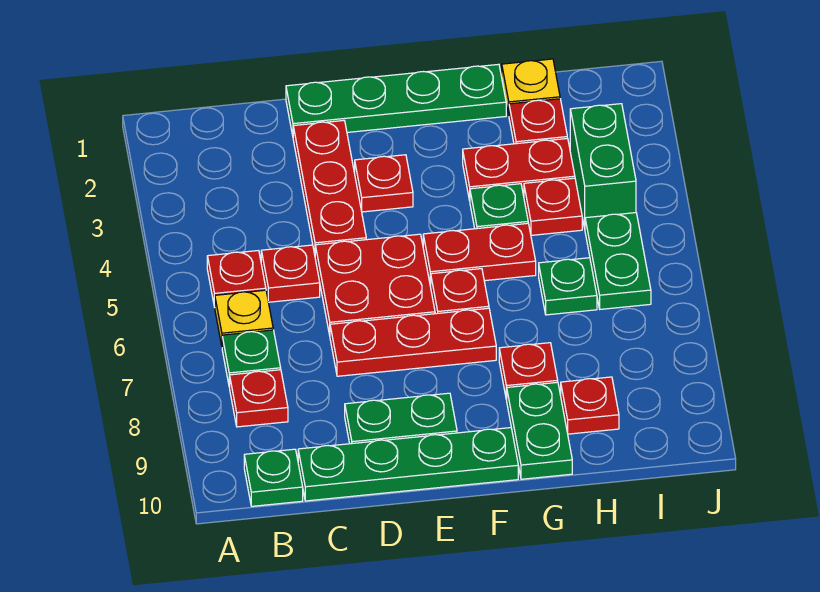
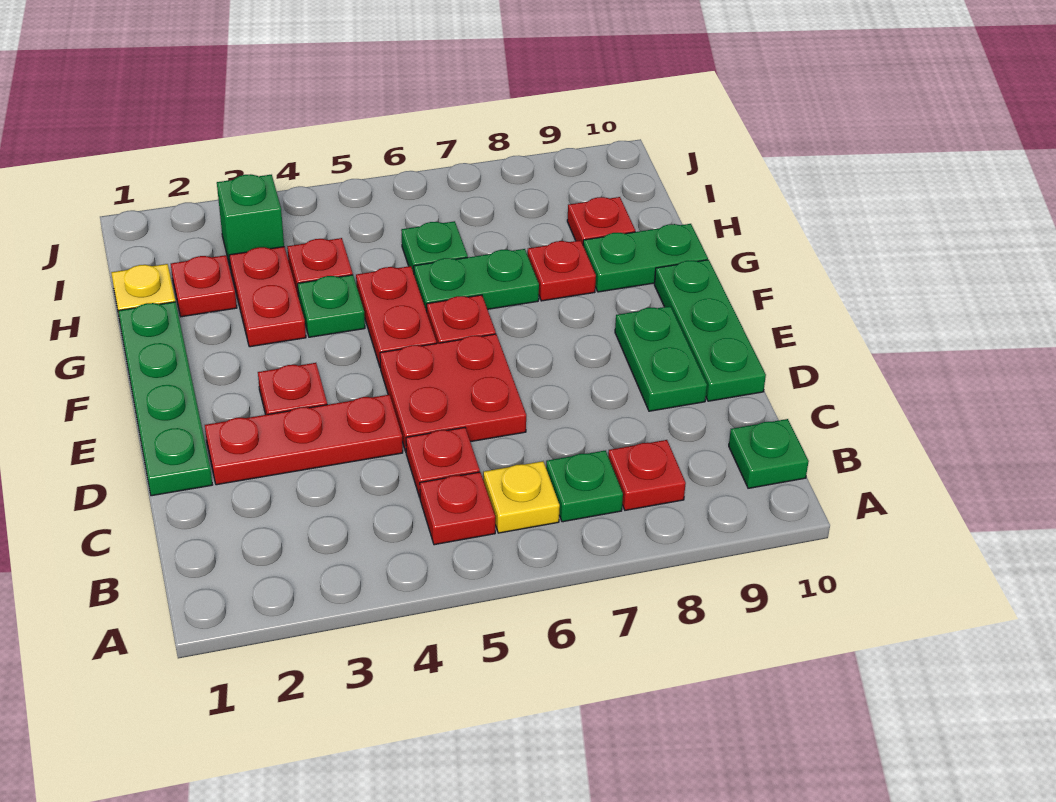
green plate C10:F10 level 1 -> green plate D10:F10 level 1
red plate D7:F7 level 1 -> none
green brick I3:I4 level 1 -> green brick I3 level 1
green plate I5:I6 level 1 -> green plate G6:G7 level 1

